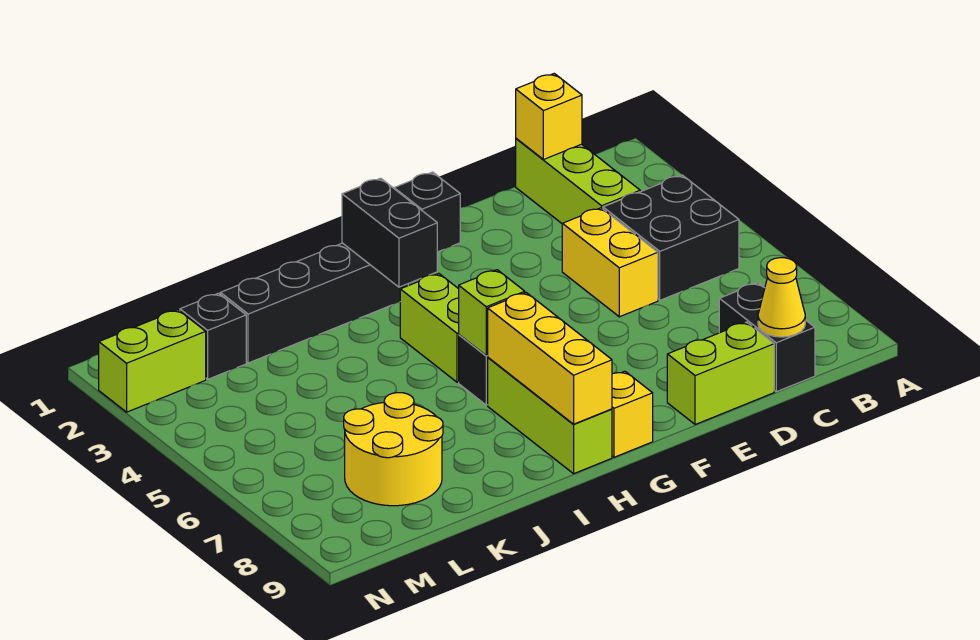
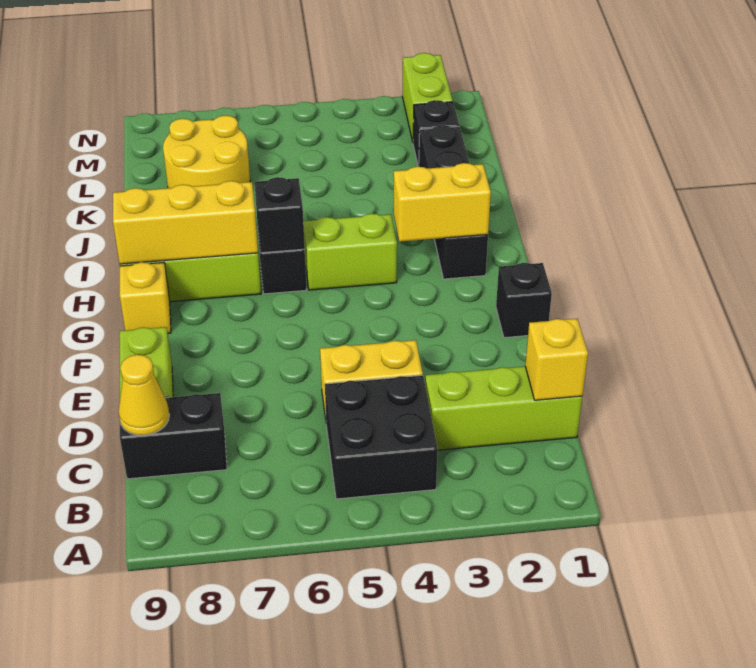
black brick H2:H3 level 2 -> yellow brick H2:H3 level 2
lime brick H6 level 2 -> black brick H6 level 2

